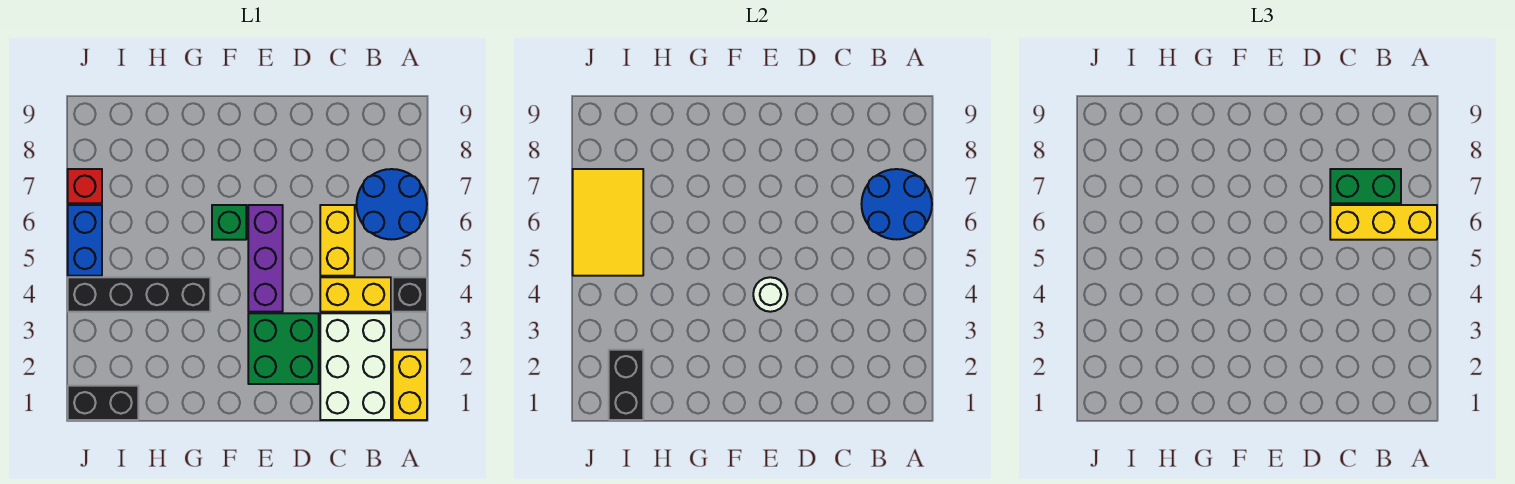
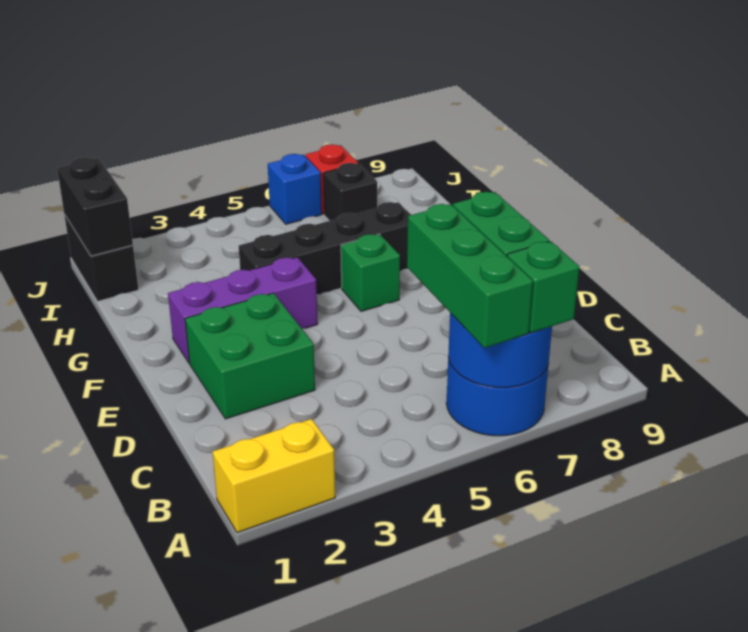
black brick A4 level 1 -> black brick I7 level 1
yellow brick A6:C6 level 3 -> green brick A6:C6 level 3
none -> green brick A7 level 3
white brick B1:C3 level 1 -> none
yellow brick B4:C4 level 1 -> none
yellow brick C5:C6 level 1 -> none
purple brick E4:E6 level 1 -> purple brick F2:F4 level 1
white round brick E4 level 2 -> none
black brick G4:J4 level 1 -> black brick G4:G7 level 1
black brick I1:I2 level 2 -> black brick I1:J1 level 2
yellow tile I5:J7 level 2 -> none
blue brick J5:J6 level 1 -> blue brick J6 level 1

